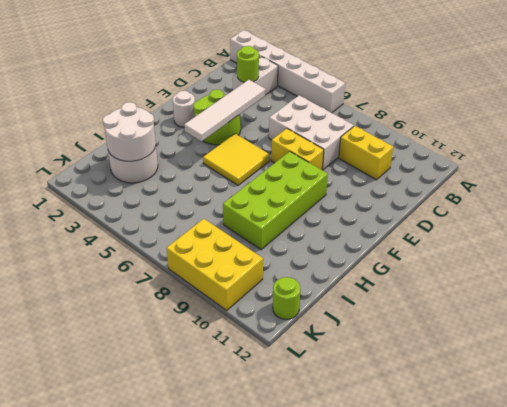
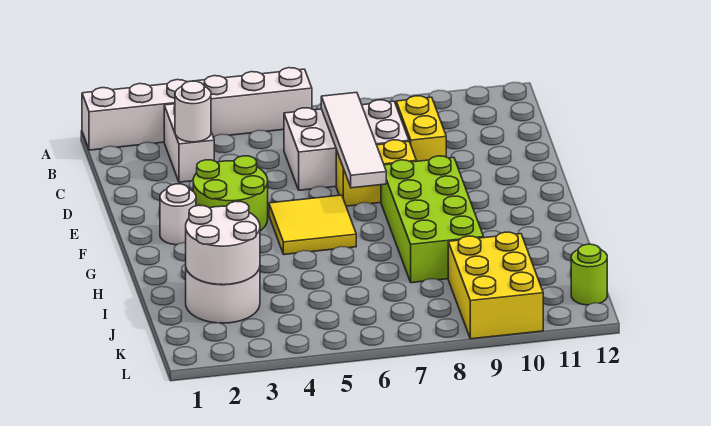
lime round brick C3 level 2 -> white round brick C3 level 2
yellow brick C9:C10 level 1 -> yellow brick C9:D9 level 1
white tile D4:G4 level 2 -> white tile C7:F7 level 2
yellow brick K8:L10 level 1 -> yellow brick J9:L10 level 1

